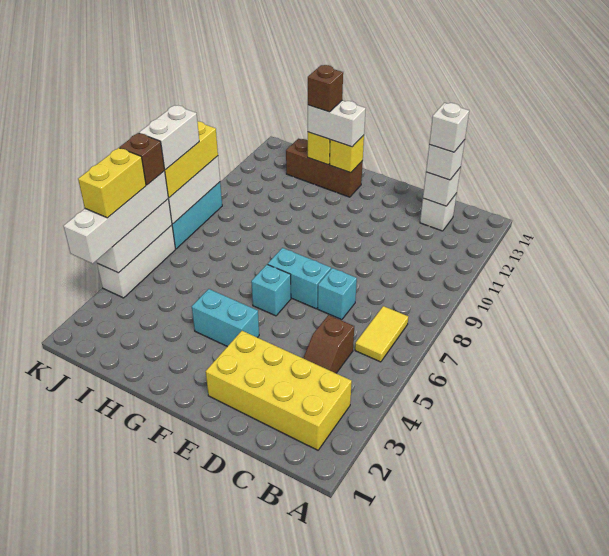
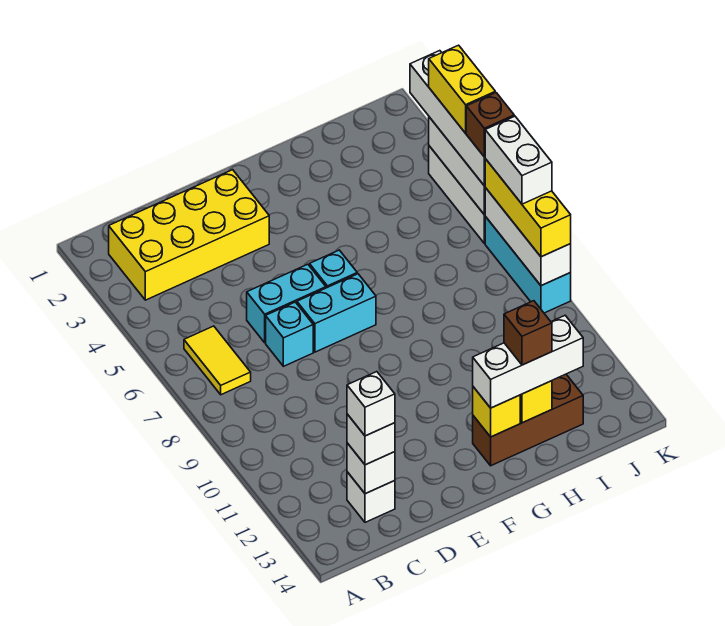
brown slope C4:C5 level 1 top 5 -> none
cyan brick F4:G4 level 1 -> cyan brick D6:E6 level 1
white brick G13:H13 level 3 -> white brick G13:I13 level 3

